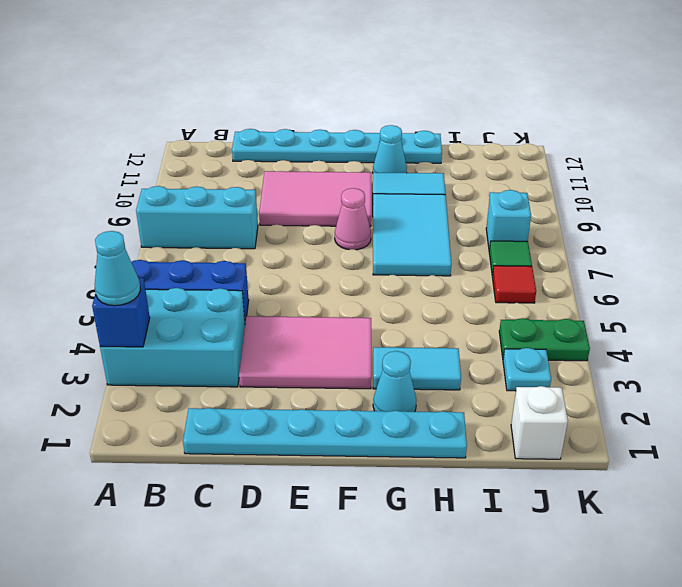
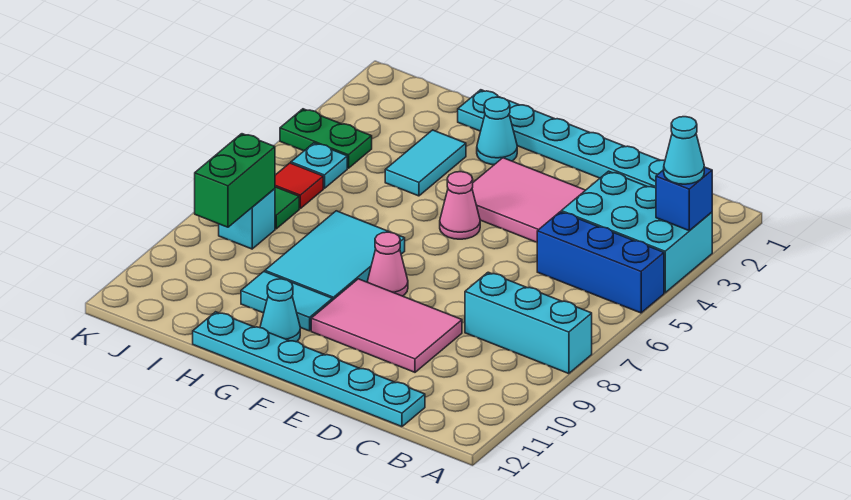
none -> pink cone F5 level 1
cyan tile G3:H3 level 1 -> cyan tile H3:H4 level 1
white brick J1 level 1 -> none
cyan plate J3 level 1 -> cyan plate J5 level 1
none -> green brick J8:J9 level 2

